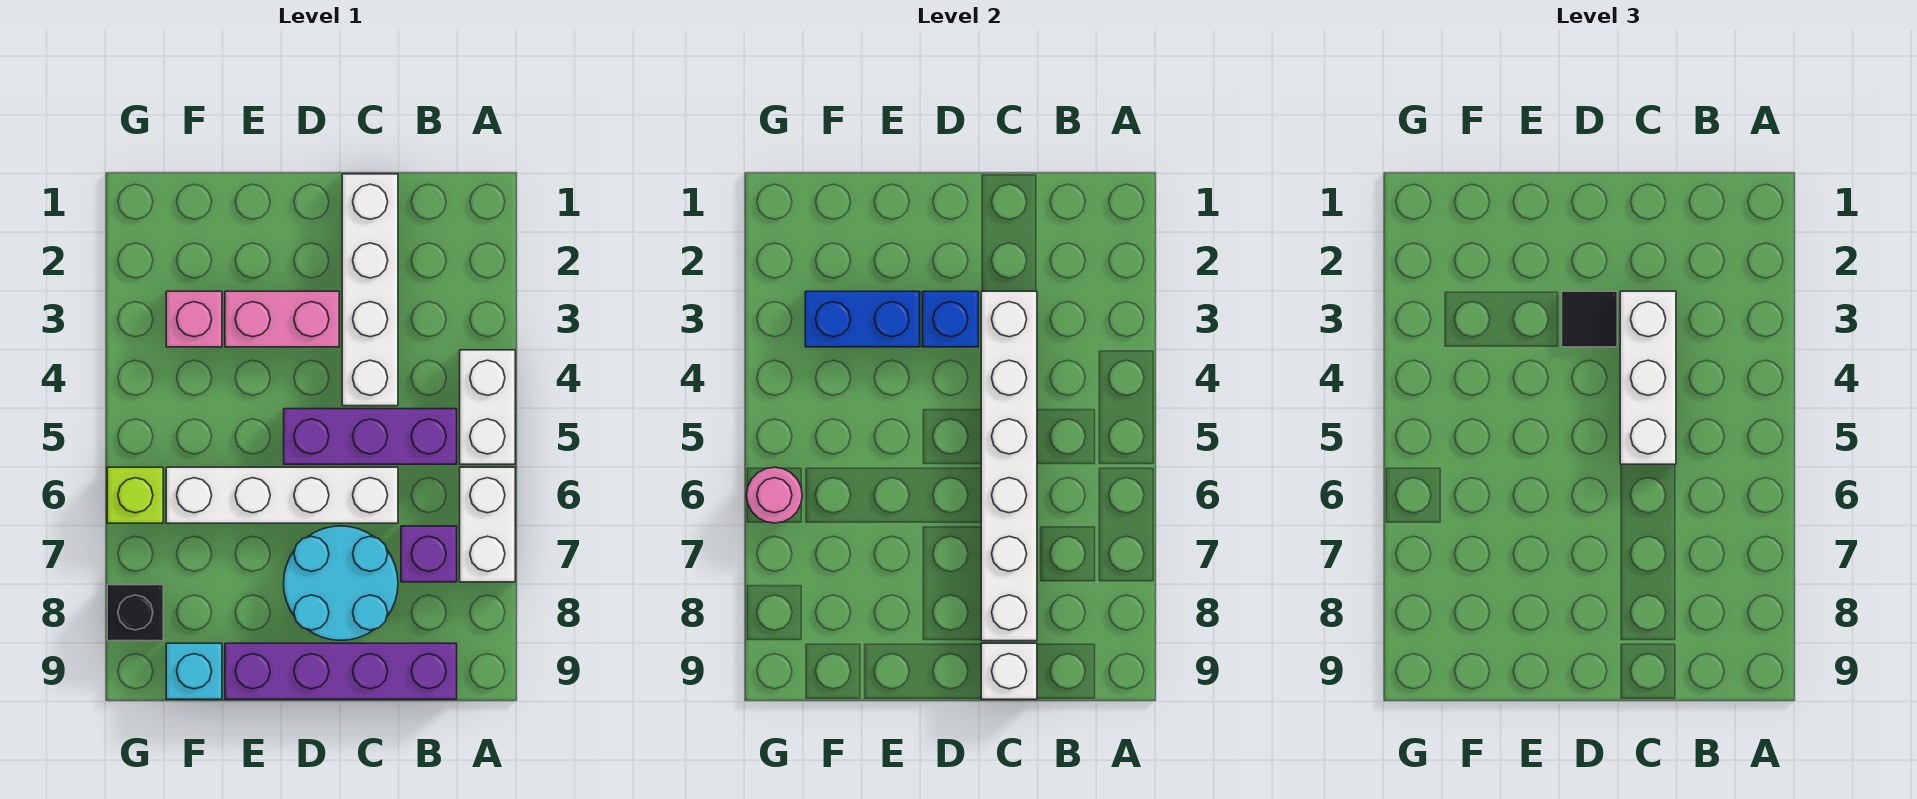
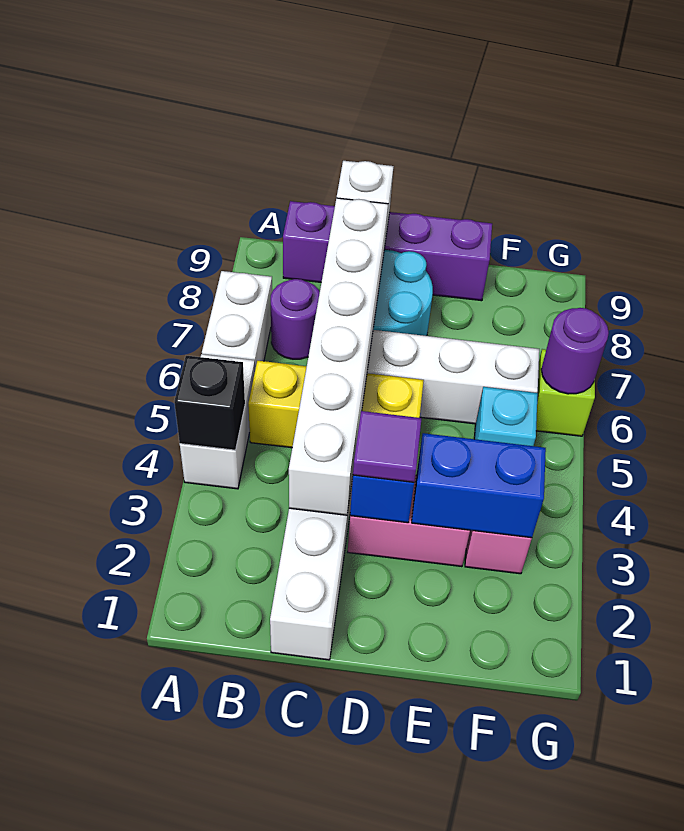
purple brick B5:D5 level 1 -> yellow brick B5:D5 level 1
purple brick B7 level 1 -> purple round brick B7 level 1
white brick C3:C5 level 3 -> none
black tile D3 level 3 -> purple tile D3 level 3
cyan brick F9 level 1 -> cyan brick F5 level 1
pink round brick G6 level 2 -> purple round brick G6 level 2
black brick G8 level 1 -> black brick A4 level 2

